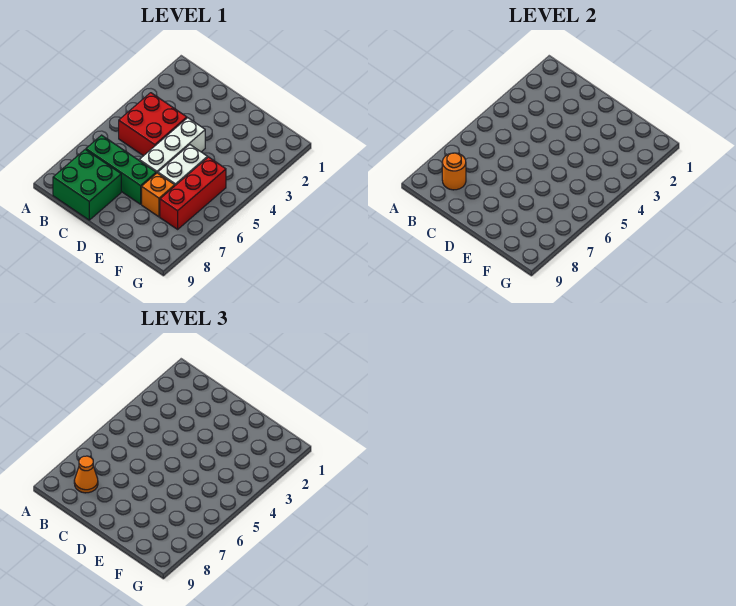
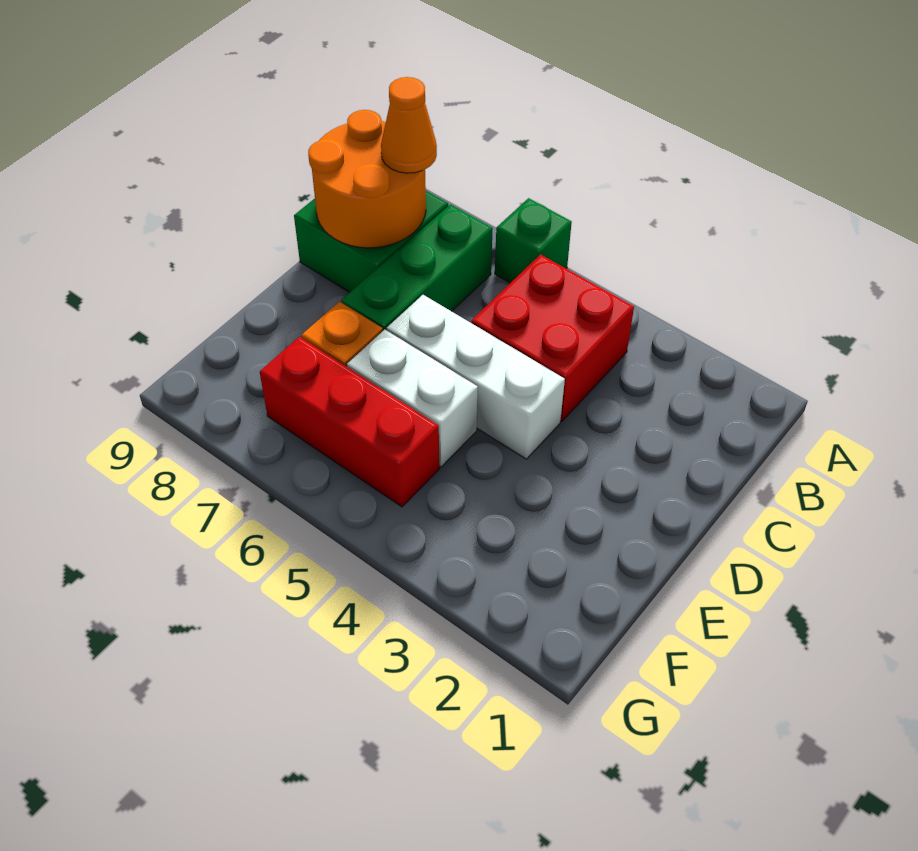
none -> green brick A6 level 1
orange round brick B8 level 2 -> orange round brick B8:C9 level 2

